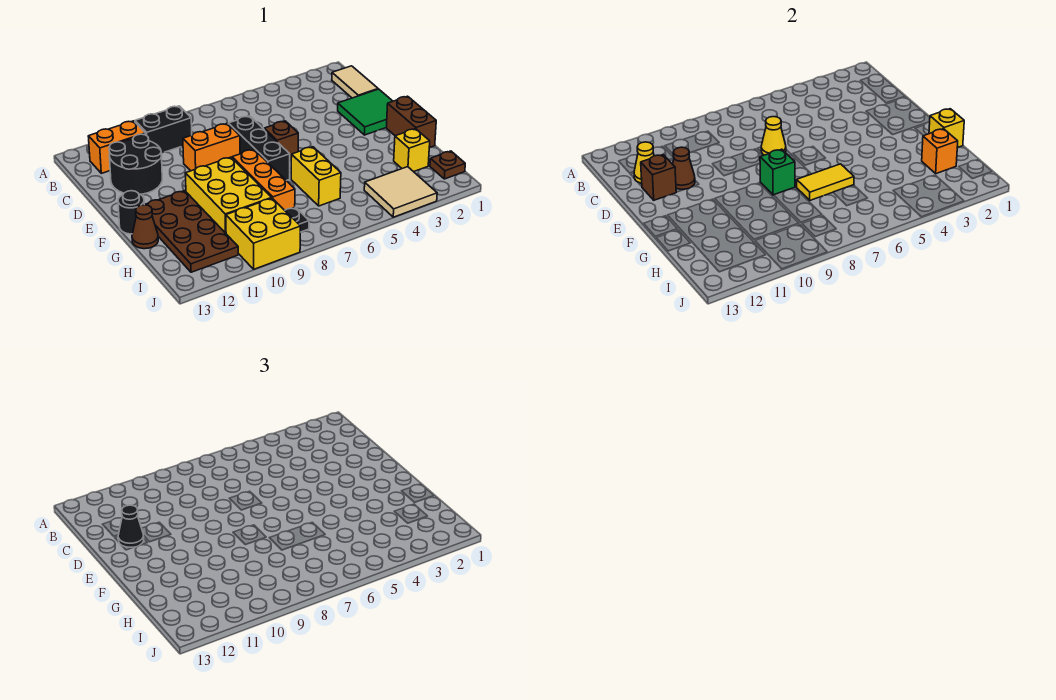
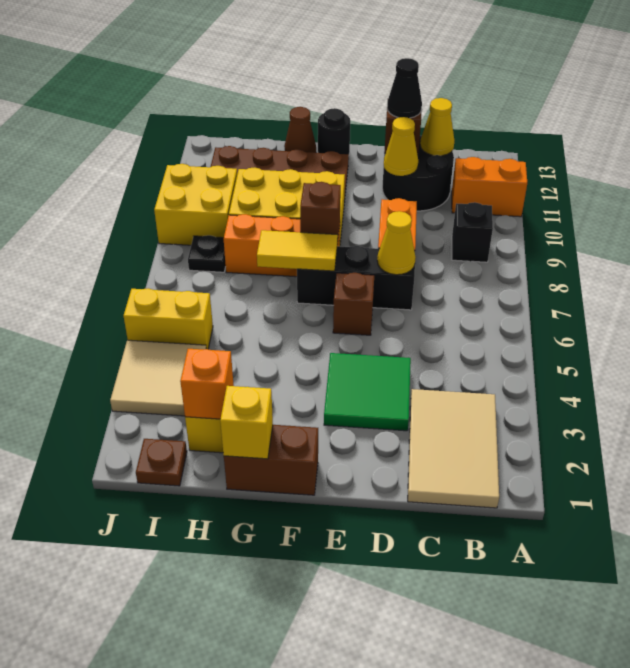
tan tile B1:C1 level 1 -> tan tile B1:C3 level 1
black brick B9:B10 level 1 -> black brick B9 level 1
orange brick B11:B12 level 1 -> orange brick A11:B11 level 1
green tile D1:E2 level 1 -> green tile D3:E4 level 1
brown cone D11 level 2 -> yellow cone D11 level 2
green brick F8 level 2 -> brown brick F8 level 2
yellow brick G6:H6 level 1 -> yellow brick I5:J5 level 1
yellow tile G6:G7 level 2 -> yellow tile F7:G7 level 2

